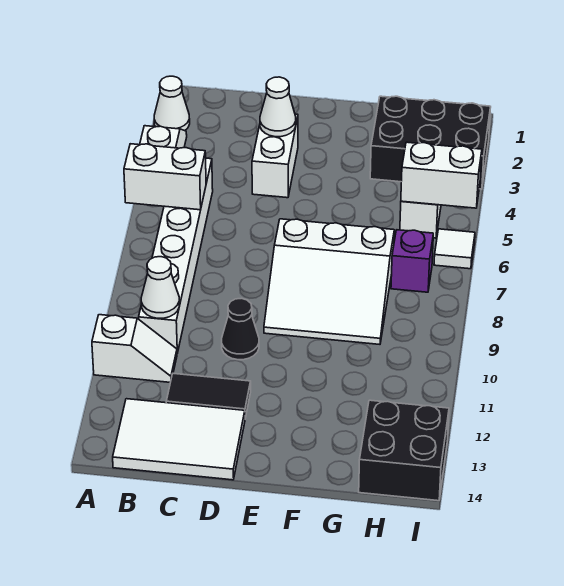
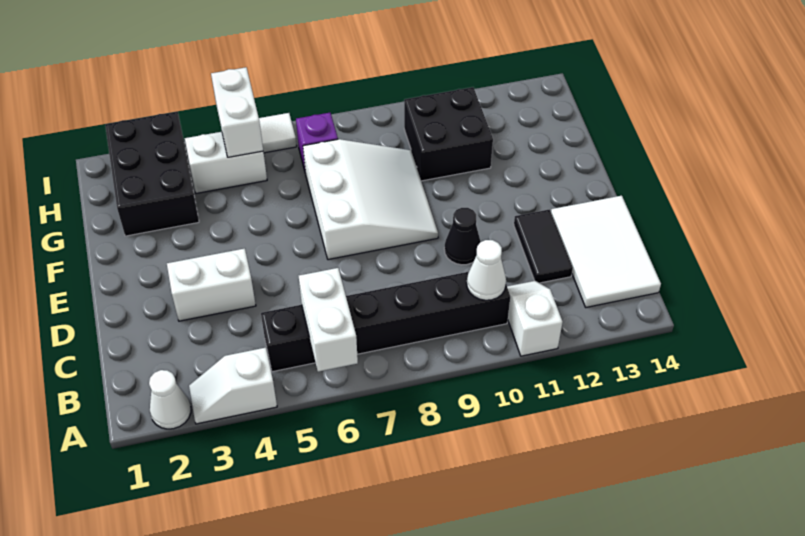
white brick B5:B10 level 1 -> black brick B5:B10 level 1
white cone D3 level 2 -> none
black brick H13:I14 level 1 -> black brick G10:H11 level 1

